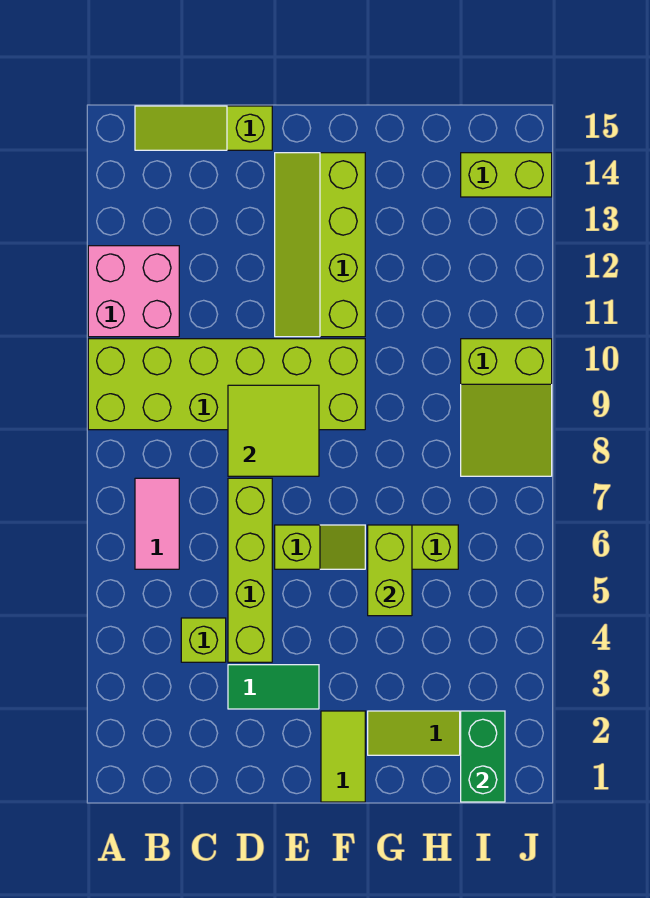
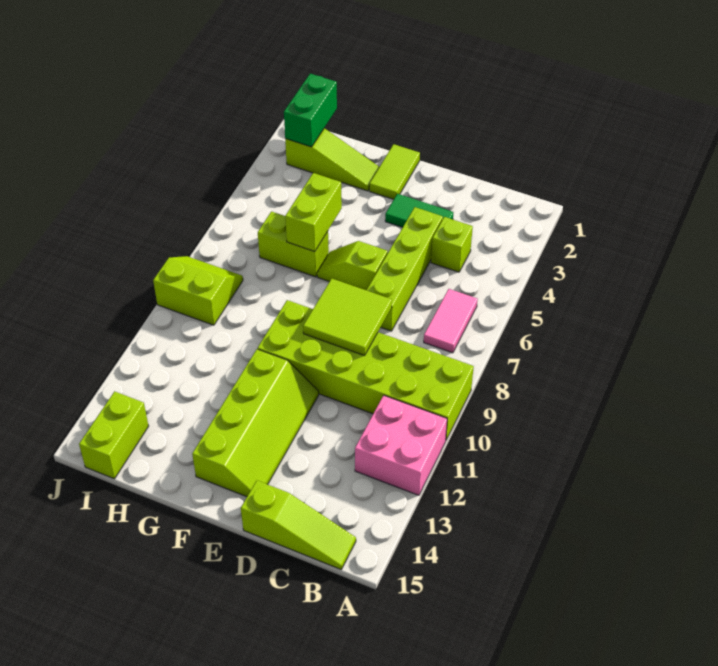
lime slope I8:J10 level 1 top 10 -> lime slope I8:J9 level 1 top 9
lime brick I14:J14 level 1 -> lime brick I14:I15 level 1

